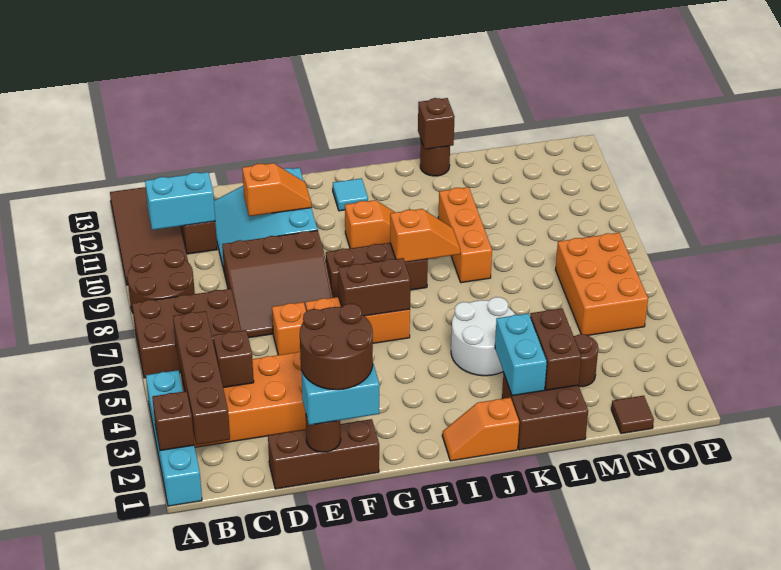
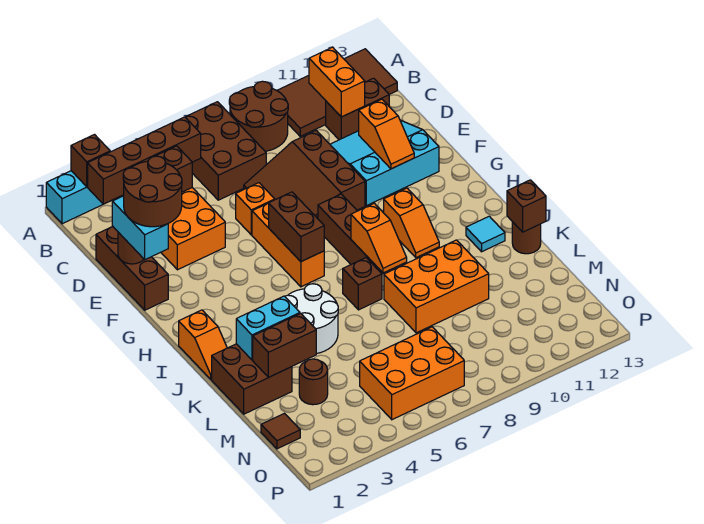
cyan brick B11:C11 level 2 -> orange brick B11:C11 level 2
cyan tile H12 level 1 -> cyan tile J12 level 1
orange slope I1:J1 level 1 top J -> orange slope I1:J1 level 1 top I
none -> brown brick J7 level 1
orange brick K8:K10 level 1 -> orange brick K8:L10 level 1

